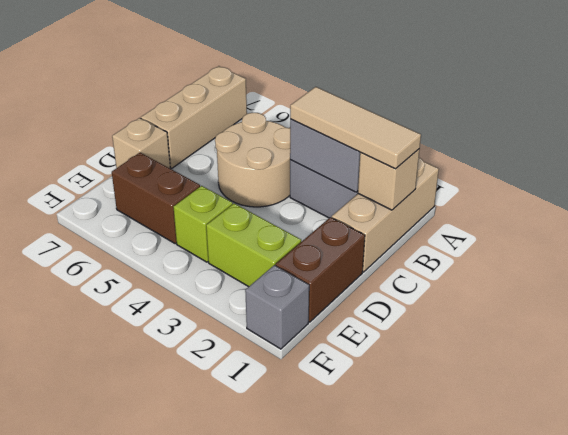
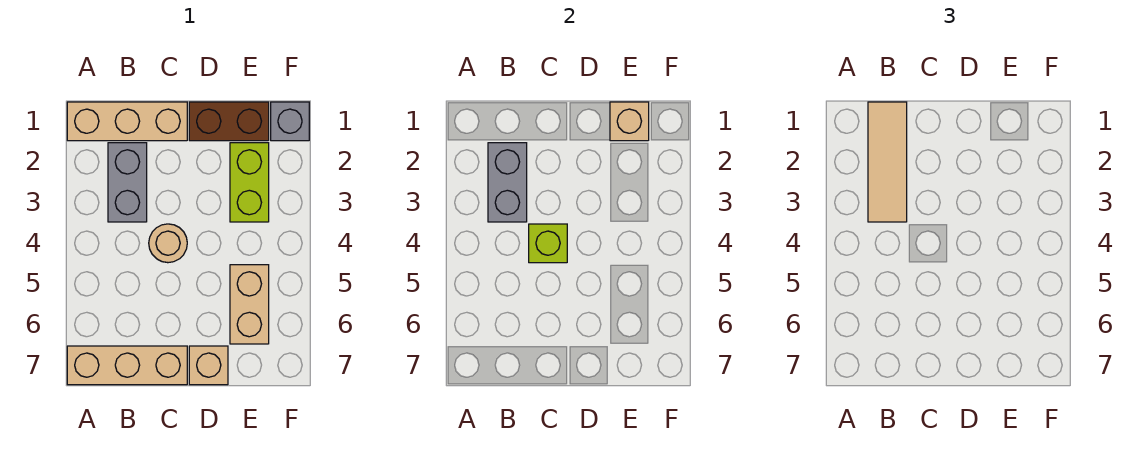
tan brick B1 level 2 -> tan brick E1 level 2
tan round brick B4:C5 level 1 -> tan round brick C4 level 1
lime brick E4 level 1 -> lime brick C4 level 2
brown brick E5:E6 level 1 -> tan brick E5:E6 level 1

